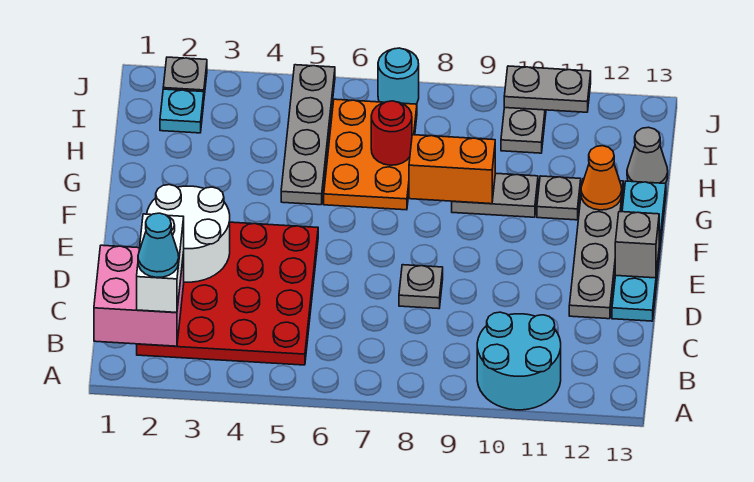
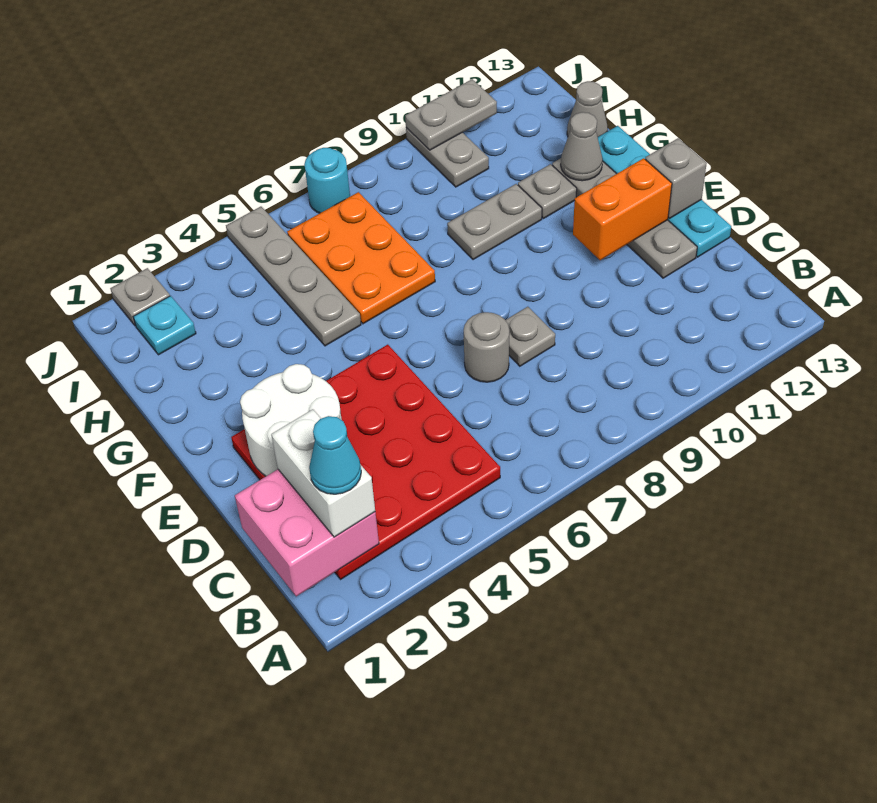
cyan round brick A10:B11 level 1 -> none
none -> grey round brick D7 level 1
orange brick G8:G9 level 2 -> orange brick E11:E12 level 2
orange cone G12 level 2 -> grey cone G12 level 2
red round brick H7 level 2 -> none

